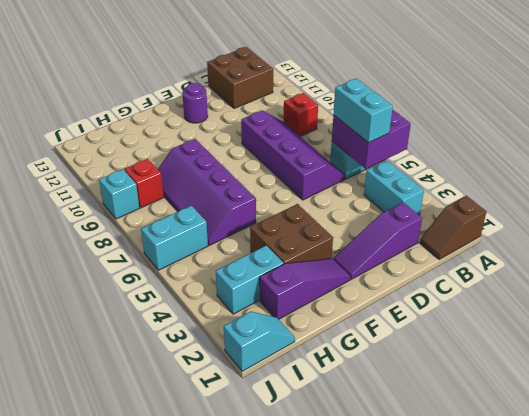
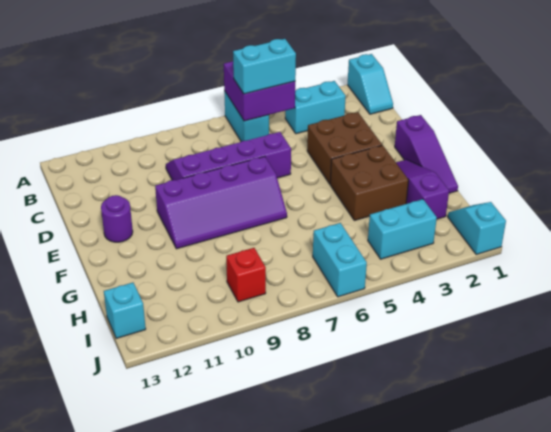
brown slope A1:B1 level 1 top A -> cyan slope A1:B1 level 1 top A
red brick B9 level 1 -> none
brown brick B12:C13 level 1 -> brown brick D3:E4 level 1
purple slope C2:E2 level 1 top C -> purple slope E1:G1 level 1 top E
purple slope G6:H9 level 1 top G -> purple slope E7:F10 level 1 top E
cyan brick H3:I3 level 1 -> cyan brick I3:I4 level 1
cyan brick J9 level 1 -> cyan brick I13 level 1

